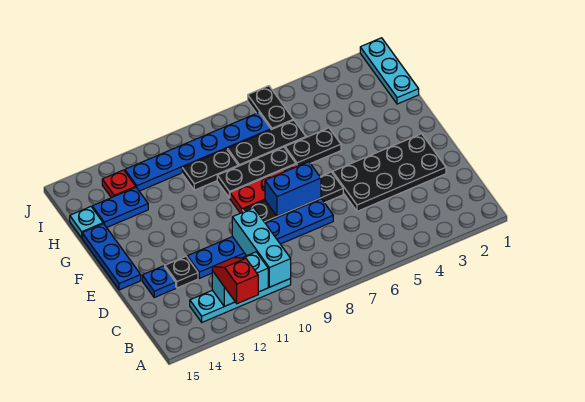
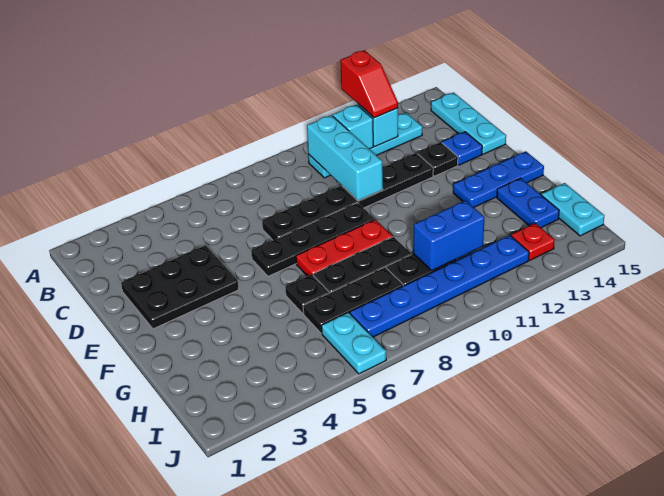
black plate D2:E5 level 1 -> black plate D2:E4 level 1
blue plate D7:D12 level 1 -> black plate D7:D12 level 1
blue brick E7:E8 level 2 -> blue brick H10:H11 level 2
blue plate E15:G15 level 1 -> blue plate F13:F15 level 1
black plate G5:G6 level 1 -> black plate G6 level 1
cyan plate H1:J1 level 1 -> cyan plate B15:D15 level 1
blue plate H13:H14 level 1 -> blue plate G14:H14 level 1
cyan plate H15 level 1 -> cyan plate H15:I15 level 1
black plate I6:J6 level 1 -> cyan plate I6:J6 level 1

